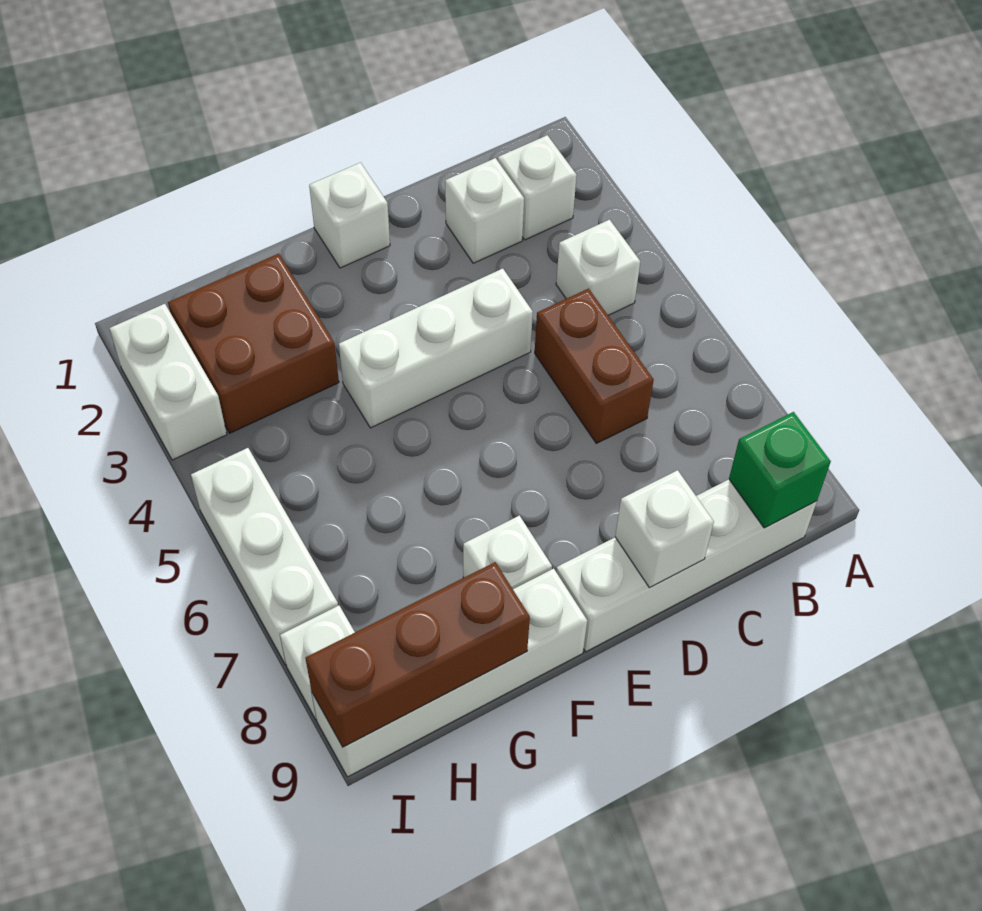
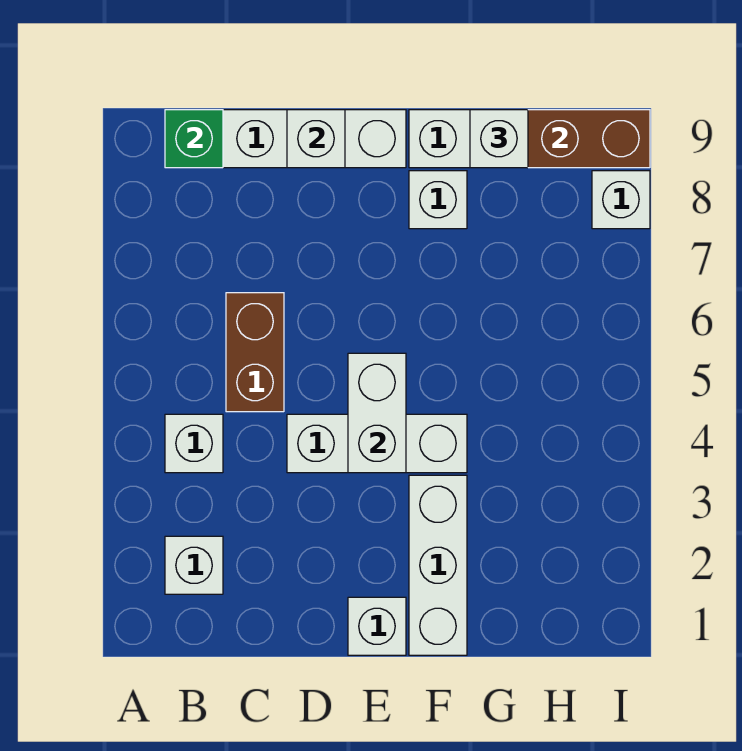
white brick C2 level 1 -> white brick G9 level 3
brown brick G2:H3 level 1 -> none
white brick I2:I3 level 1 -> white brick E4:E5 level 2
white brick I5:I7 level 1 -> white brick F1:F3 level 1

